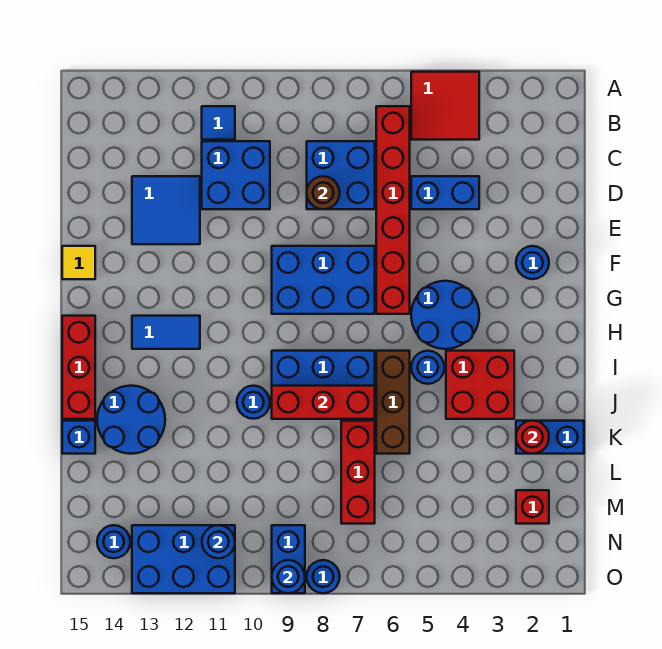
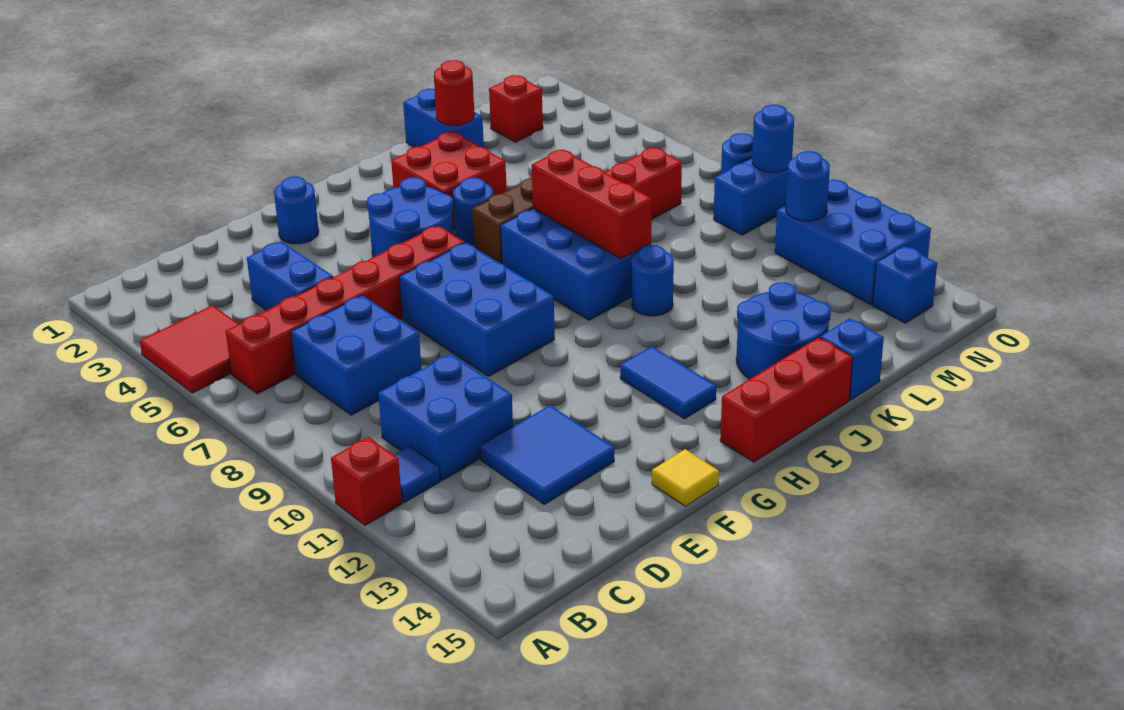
none -> red brick A11 level 1
brown round brick D8 level 2 -> none
blue round brick N14 level 1 -> blue brick N14 level 1

